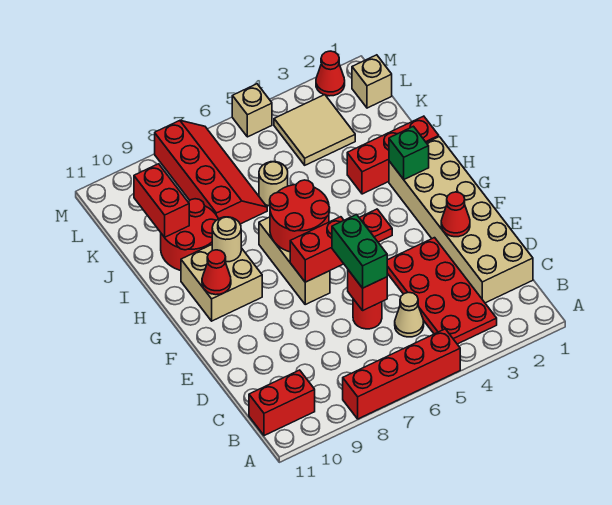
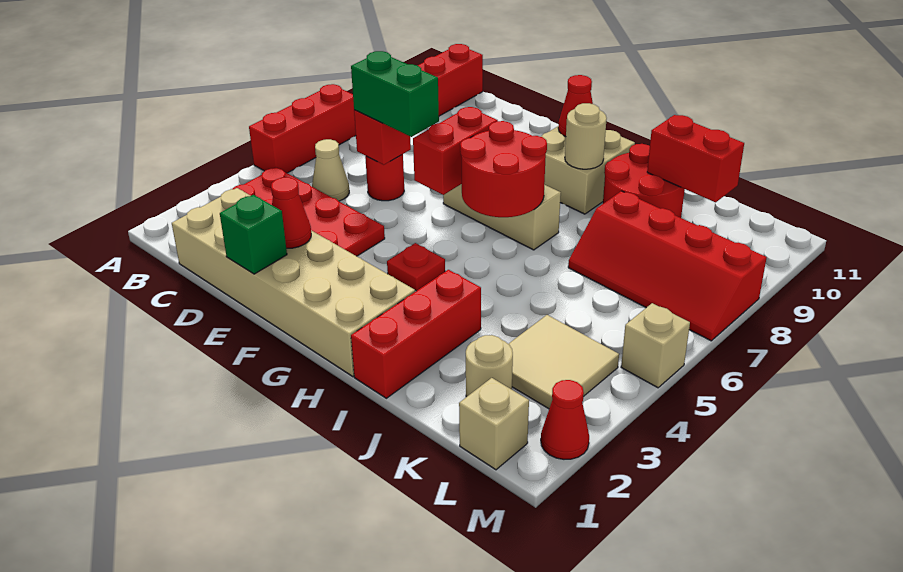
red brick A5:A8 level 1 -> red brick A5:A7 level 1
green brick H2 level 2 -> green brick E1 level 2
tan round brick J6 level 1 -> tan round brick K2 level 1

